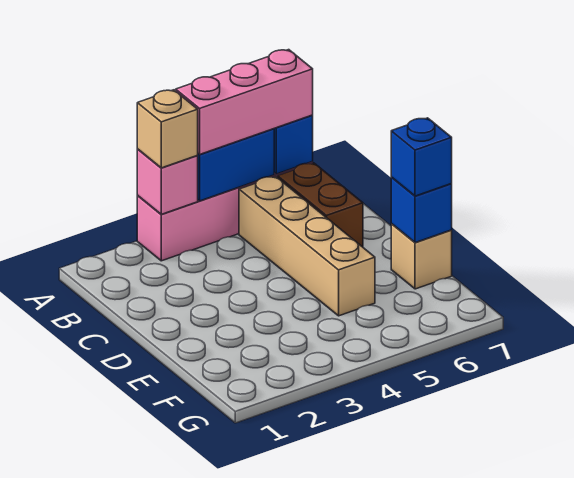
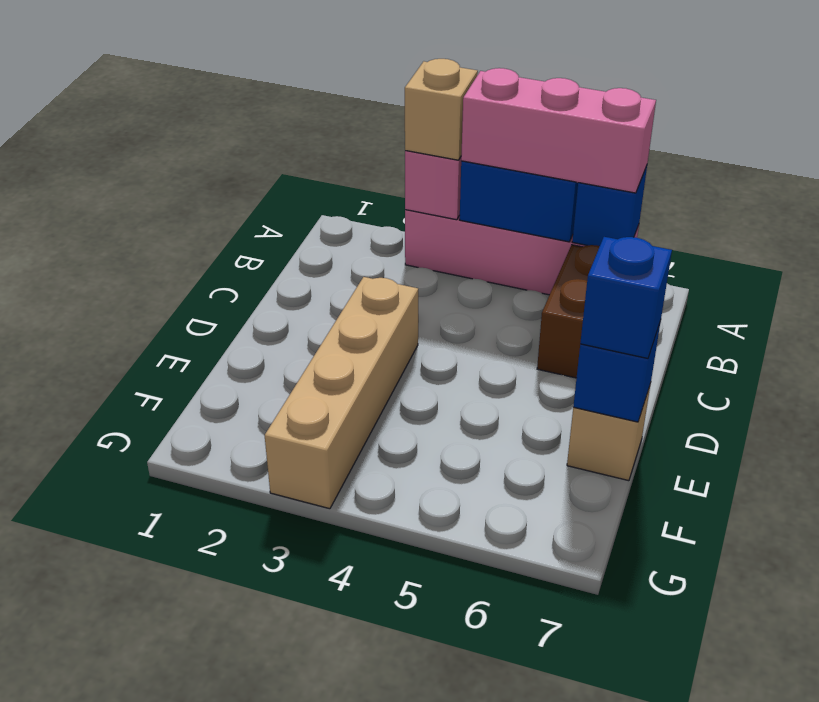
tan brick B5:E5 level 1 -> tan brick D3:G3 level 1

